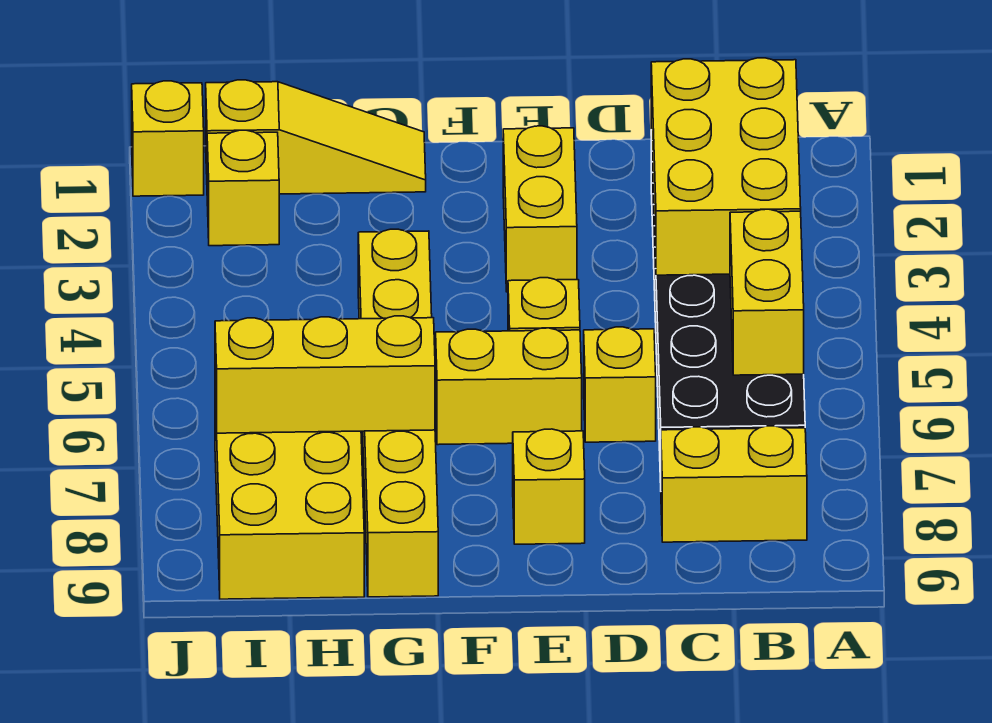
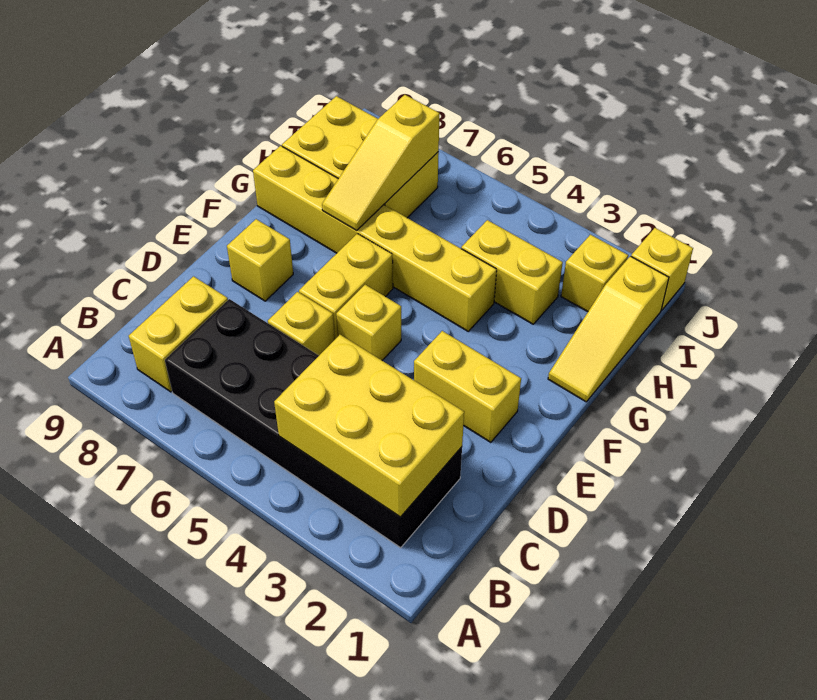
yellow brick B5:B6 level 2 -> yellow brick H3:H4 level 1
yellow brick G7:I7 level 2 -> yellow slope G7:I7 level 2 top I

